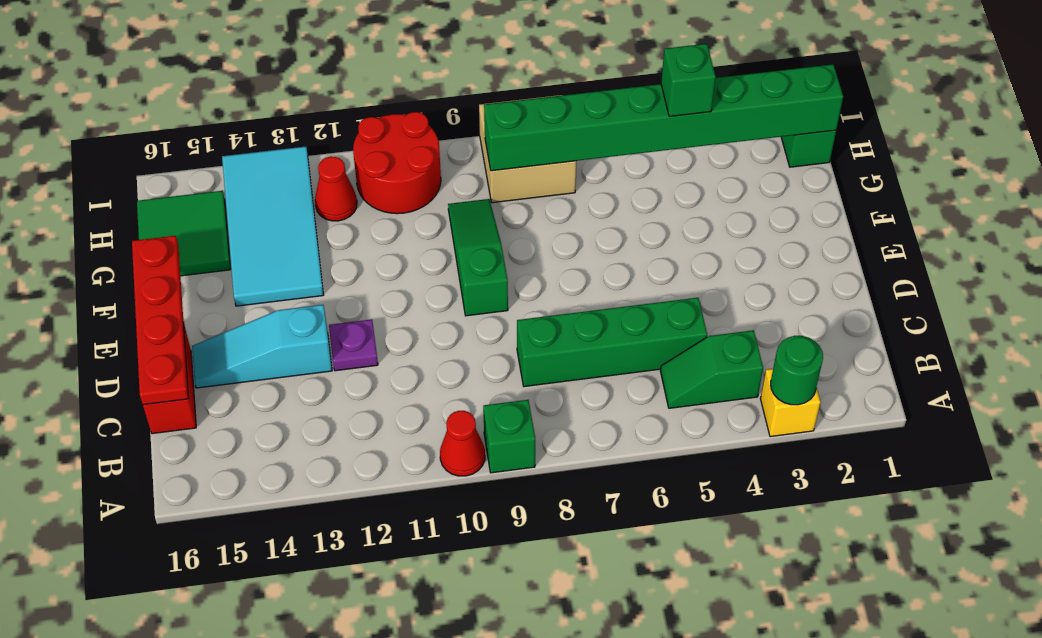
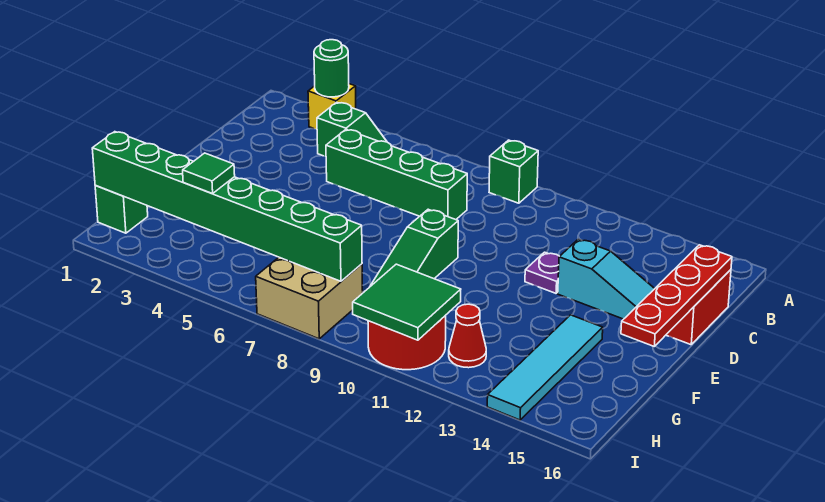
red cone A10 level 1 -> none
cyan tile F13:I14 level 1 -> cyan tile F14:I14 level 1
green tile G15:H16 level 1 -> green tile H10:I11 level 2
green brick H4 level 3 -> green tile H4 level 3

